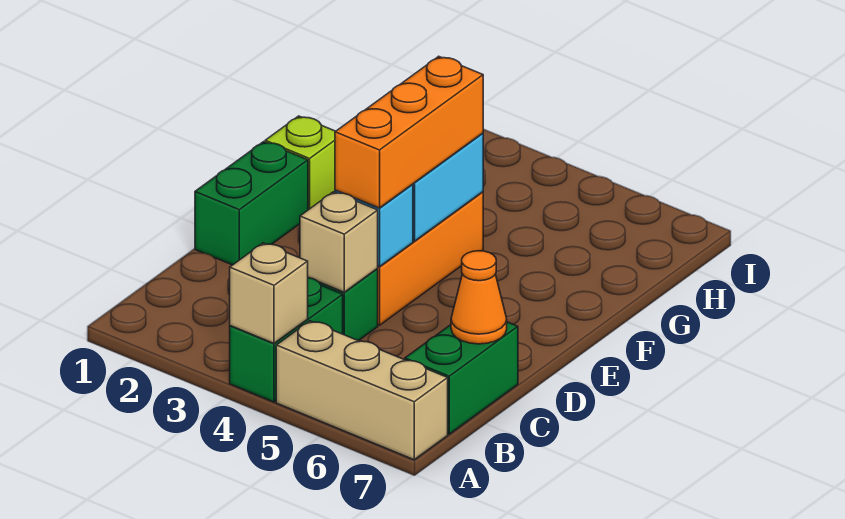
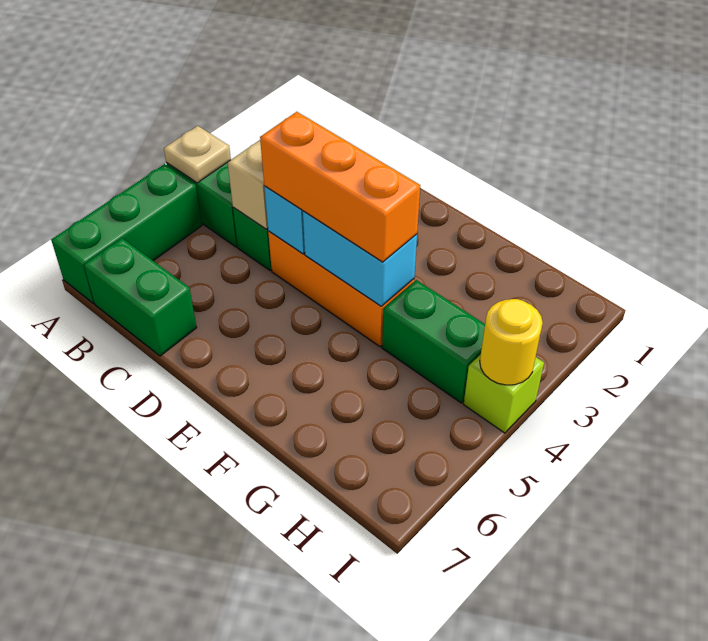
tan brick A4 level 2 -> tan plate A4 level 2
tan brick A5:A7 level 1 -> green brick A5:A7 level 1
orange cone C7 level 2 -> none
green brick D1:E1 level 1 -> green brick G4:H4 level 1
lime brick F1 level 1 -> lime brick I4 level 1
none -> yellow round brick I4 level 2

